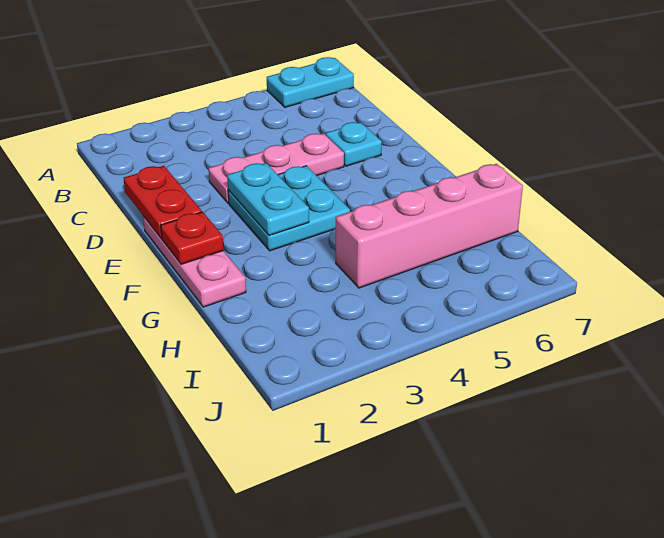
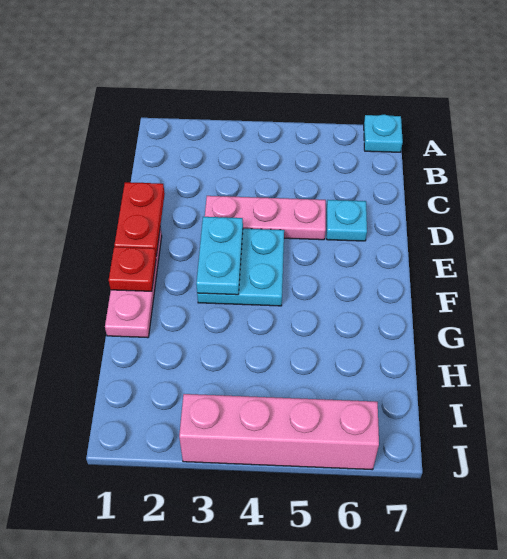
cyan plate A6:A7 level 1 -> cyan plate A7 level 1
pink brick H4:H7 level 1 -> pink brick J3:J6 level 1

